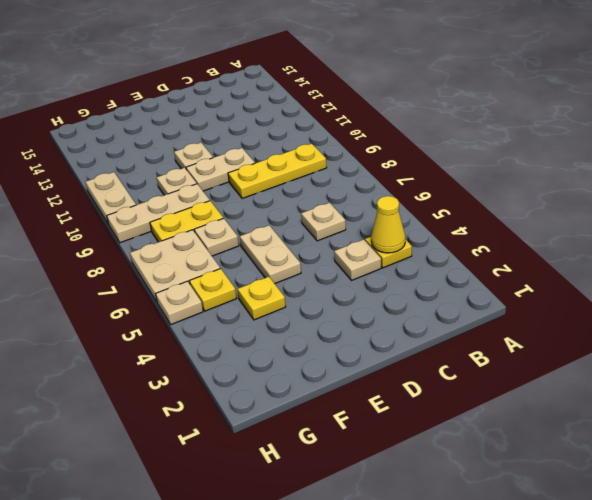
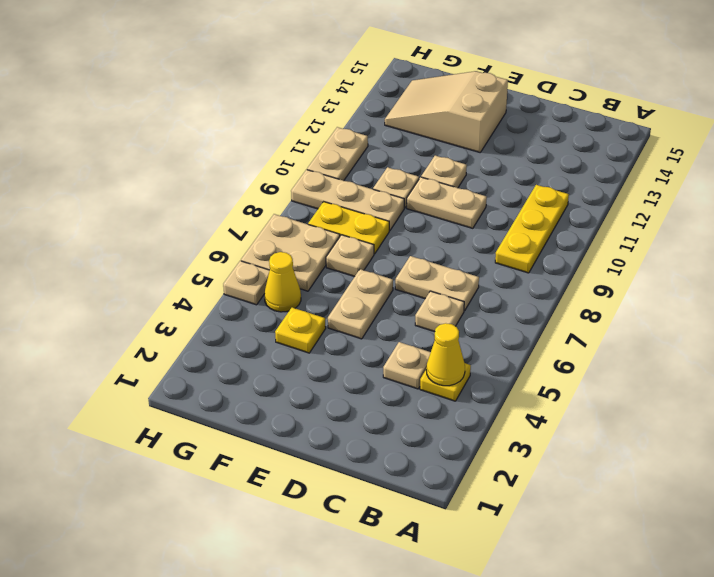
yellow plate B9:D9 level 1 -> yellow plate B9:B11 level 1
none -> tan plate C7:D7 level 1
none -> tan slope E13:G14 level 1 top E
yellow plate G5 level 1 -> yellow cone G5 level 1

